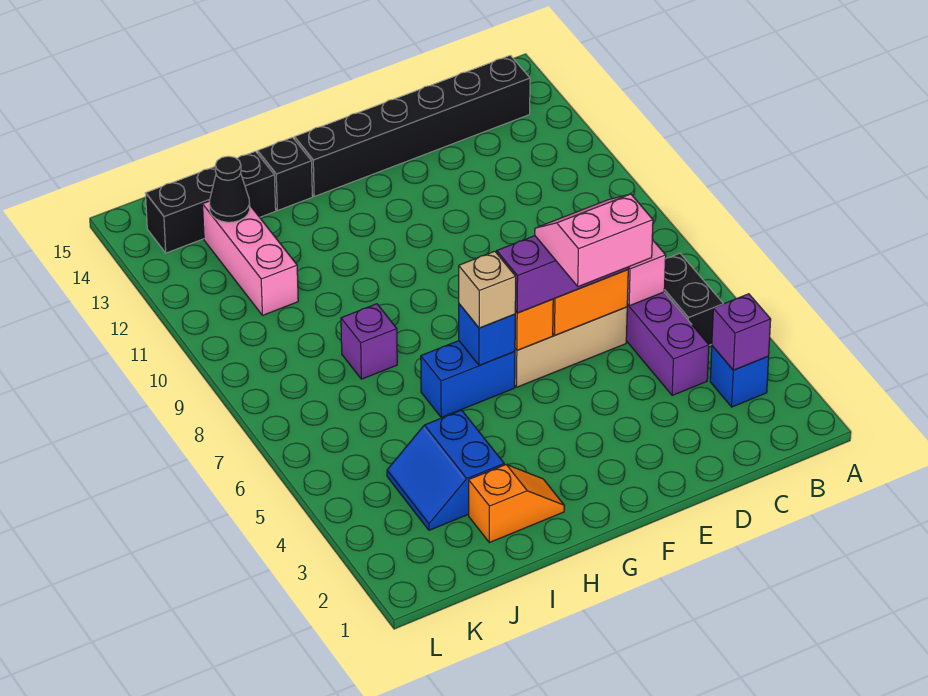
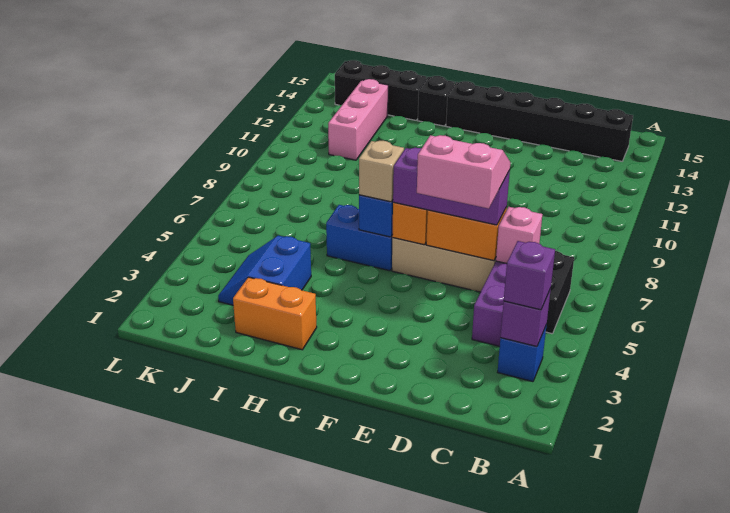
orange slope H2:I2 level 1 top I -> orange brick H2:I2 level 1
purple brick I8 level 1 -> purple brick B3 level 3
black cone J13 level 2 -> none

